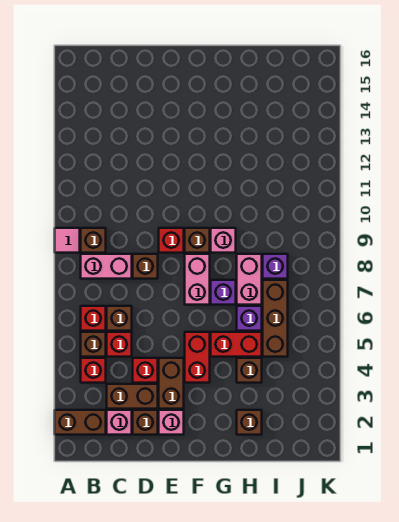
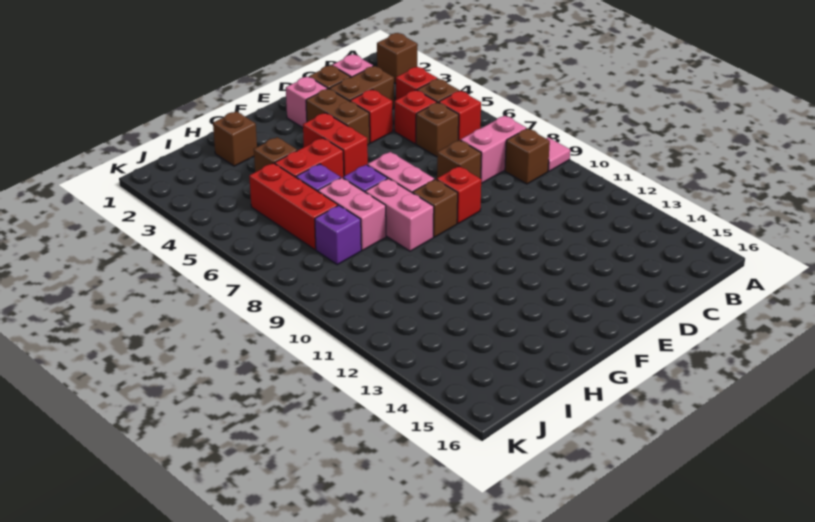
brown brick A2:B2 level 1 -> brown brick A2 level 1
pink brick G9 level 1 -> pink brick G8:G9 level 1
brown brick I5:I7 level 1 -> red brick I5:I7 level 1

